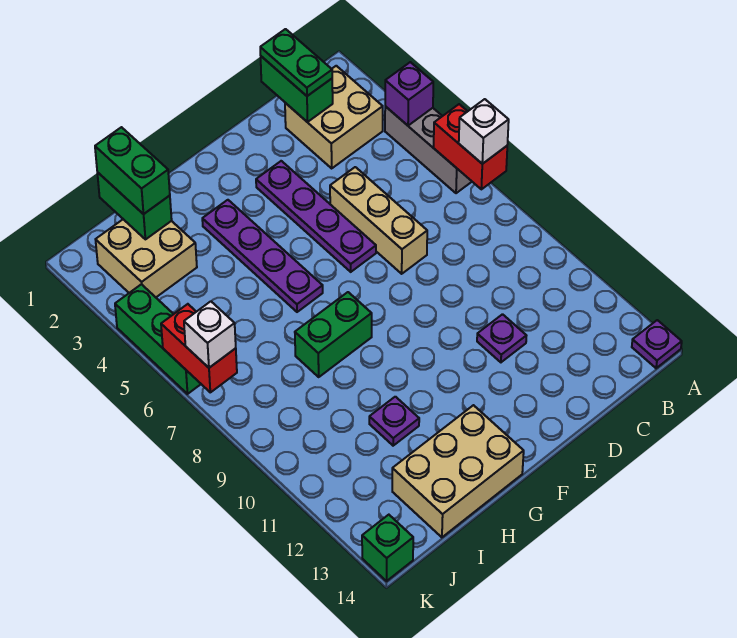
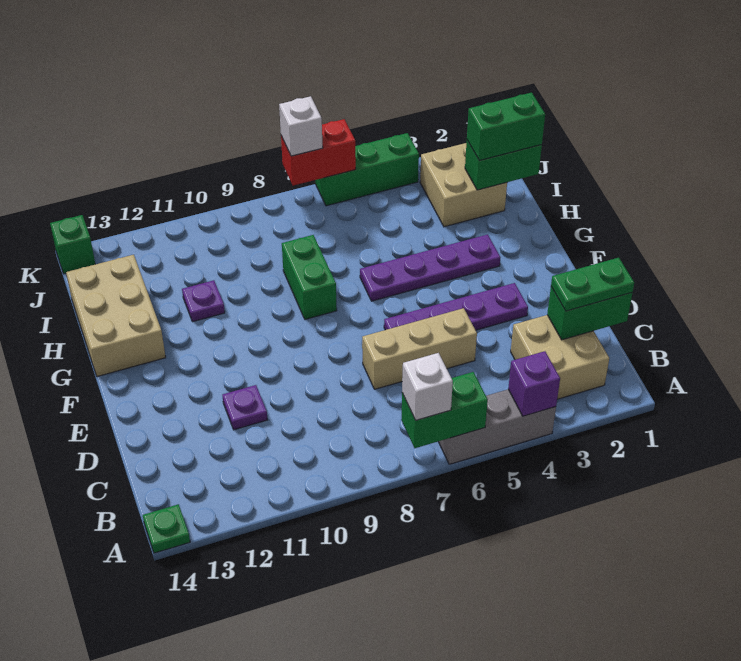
red brick A6:A7 level 2 -> green brick A6:A7 level 2
purple plate A14 level 1 -> green plate A14 level 1

